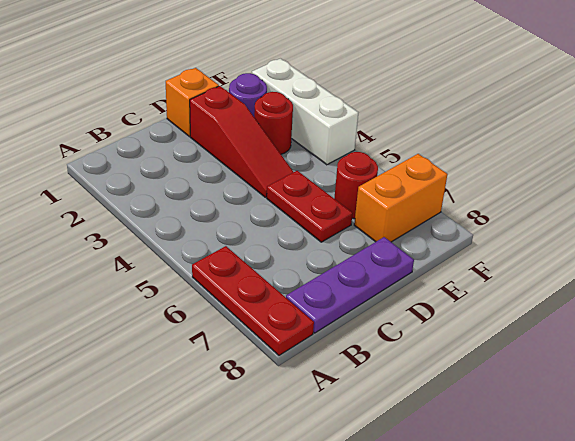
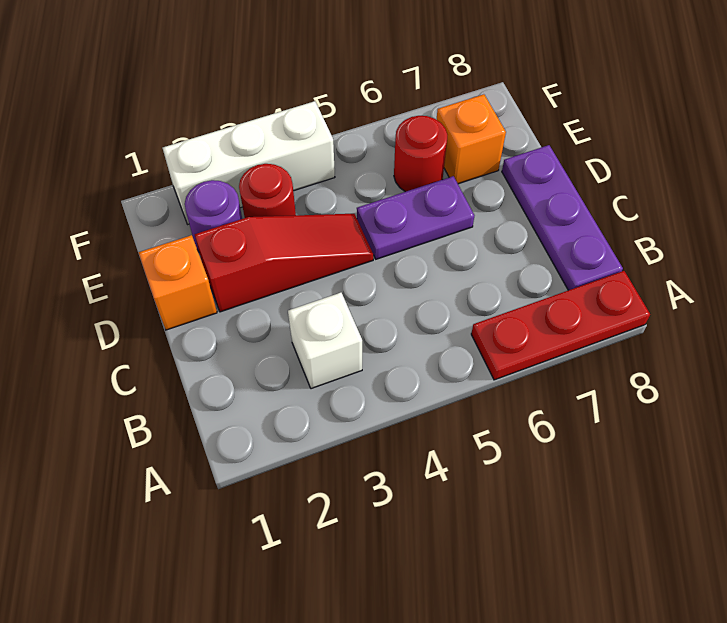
none -> white brick B3 level 1
red plate D5:D6 level 1 -> purple plate D5:D6 level 1
orange brick E7:F7 level 1 -> orange brick E7 level 1

